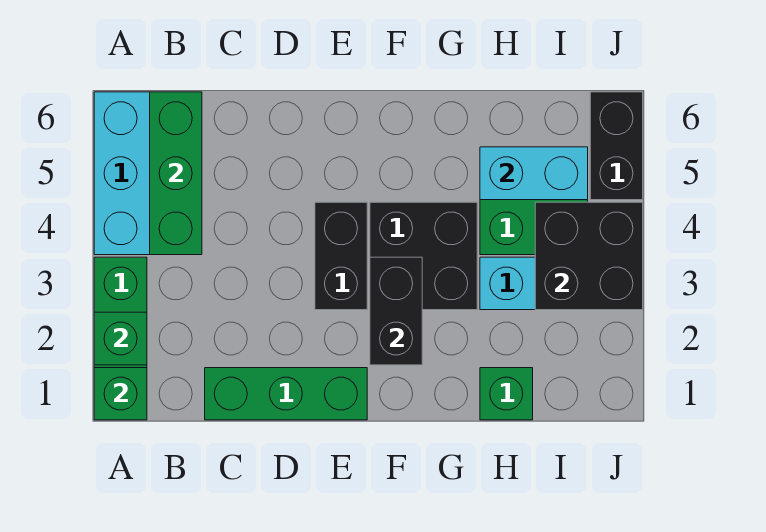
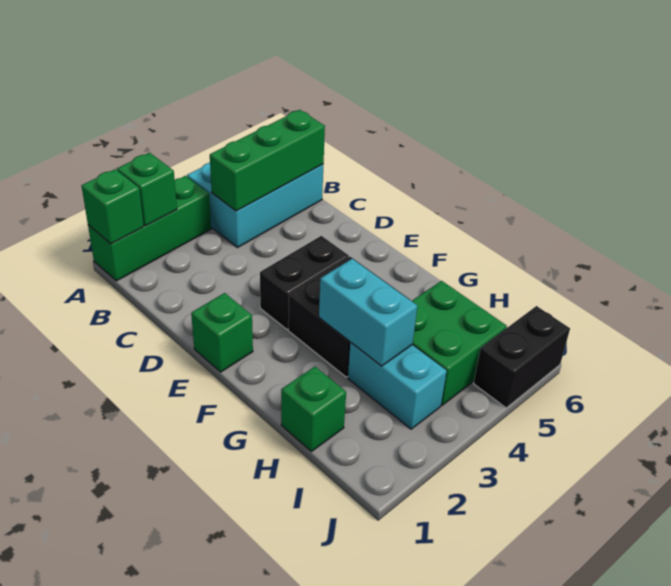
green brick C1:E1 level 1 -> green brick E1 level 1
black brick F2:F3 level 2 -> none
cyan brick H5:I5 level 2 -> cyan brick G3:H3 level 2
black brick I3:J4 level 2 -> none

